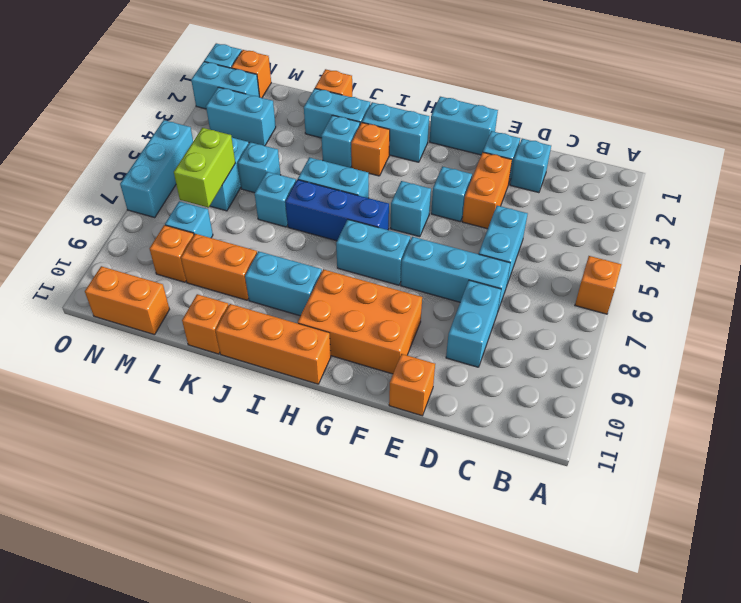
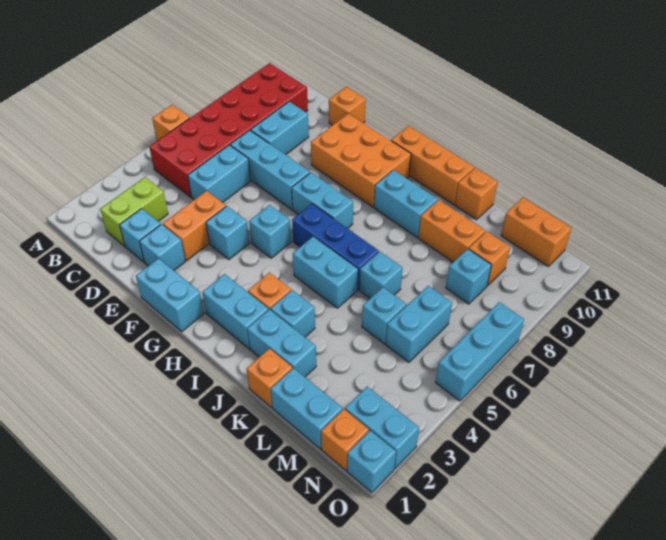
none -> red brick B5:C10 level 1
cyan brick M3:N3 level 1 -> cyan brick L1:M1 level 1
lime brick M6:M7 level 2 -> lime brick C2:C3 level 1

